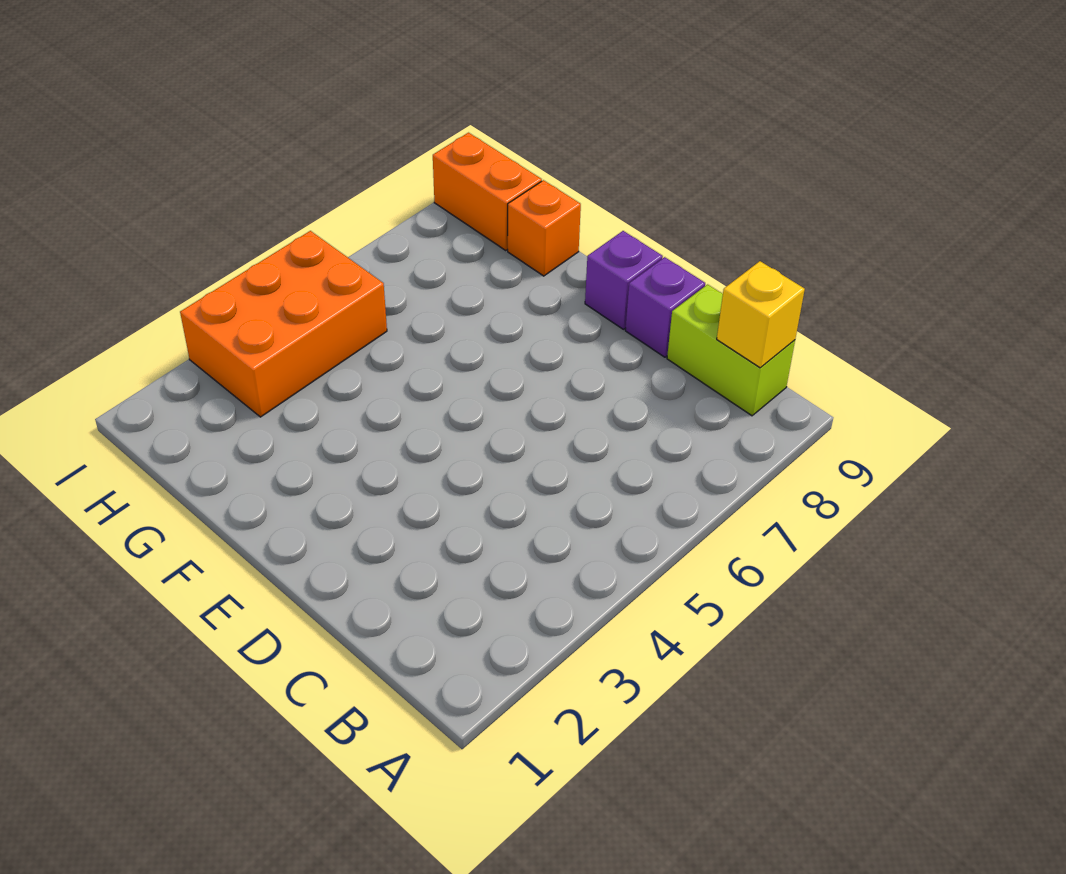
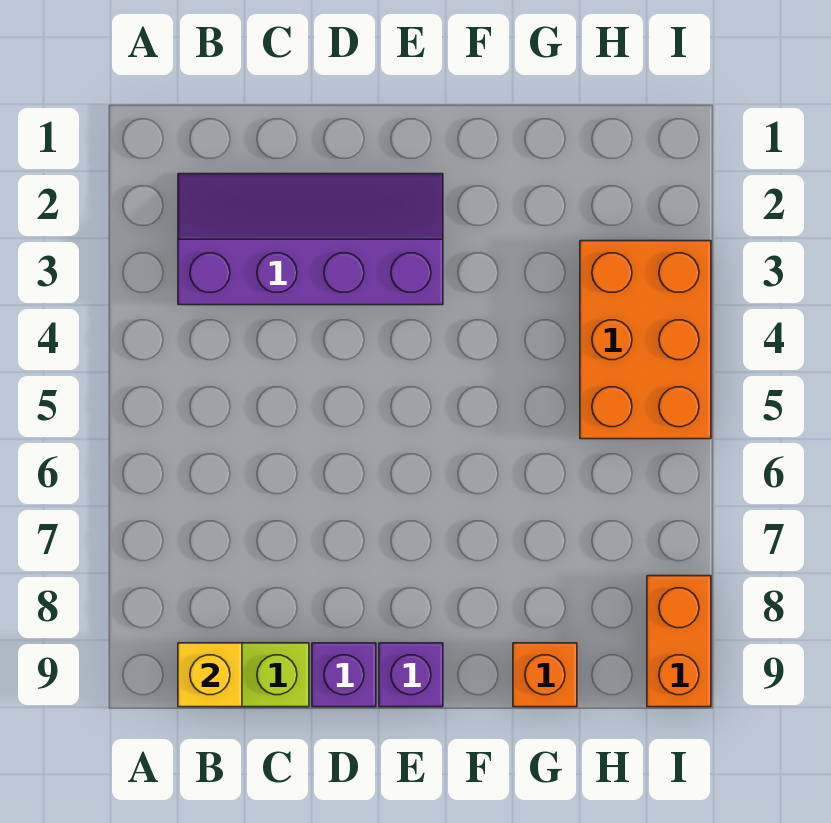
none -> purple slope B2:E3 level 1 top 3
orange brick H9:I9 level 1 -> orange brick I8:I9 level 1

